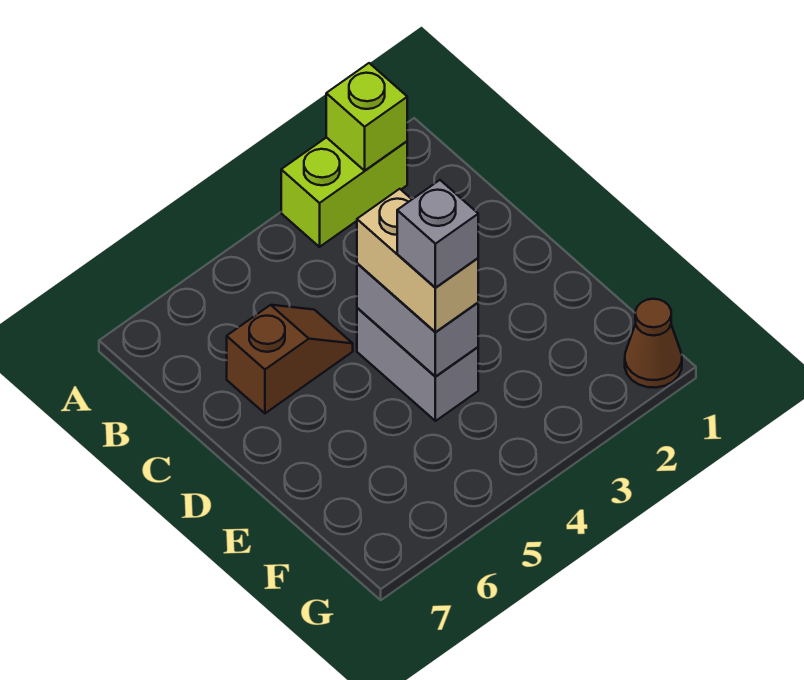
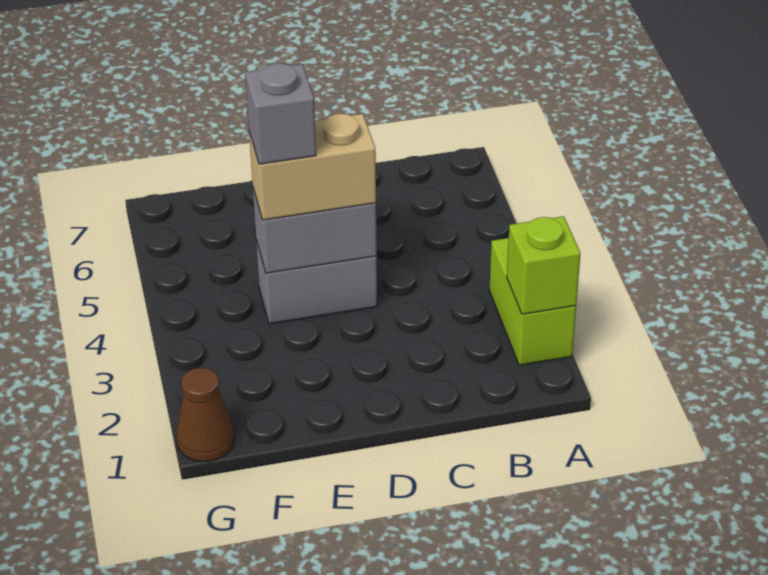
brown slope C5:C6 level 1 top 6 -> none

